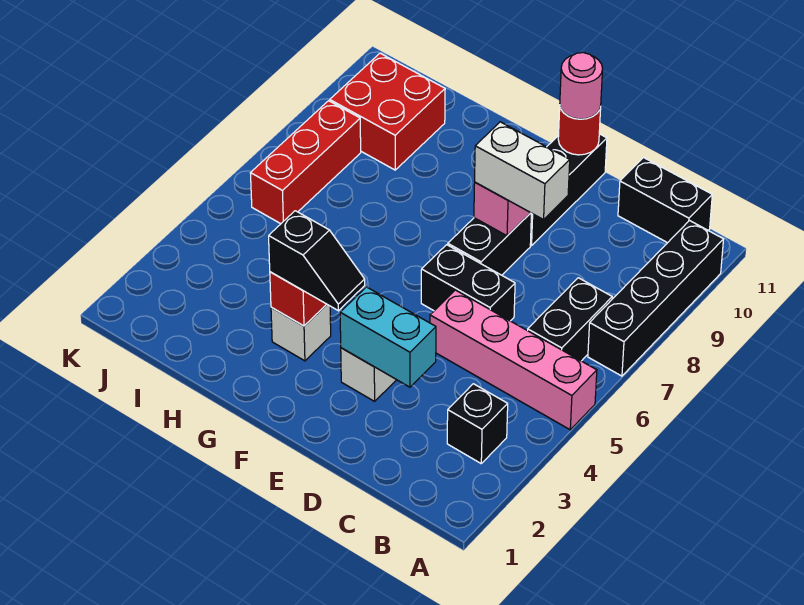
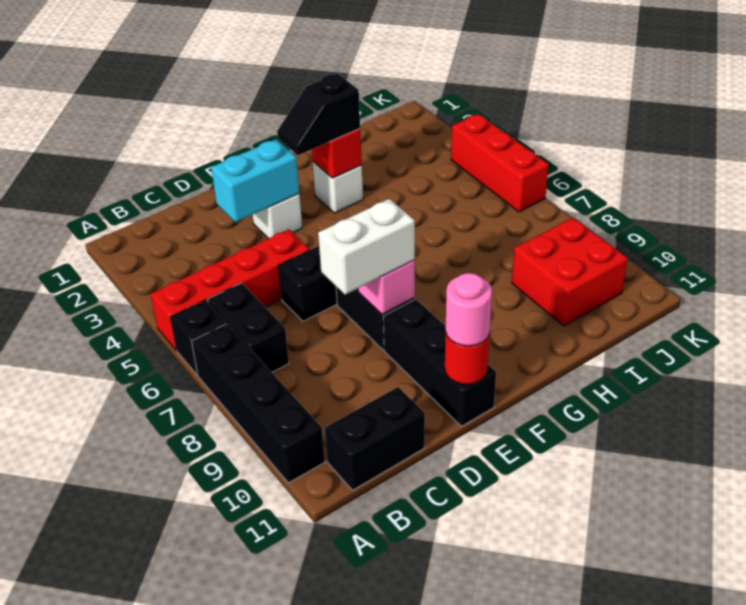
pink brick A5:D5 level 1 -> red brick A5:D5 level 1
black brick B3 level 1 -> black brick A6 level 1
red brick J6:J8 level 1 -> red brick K4:K6 level 1

